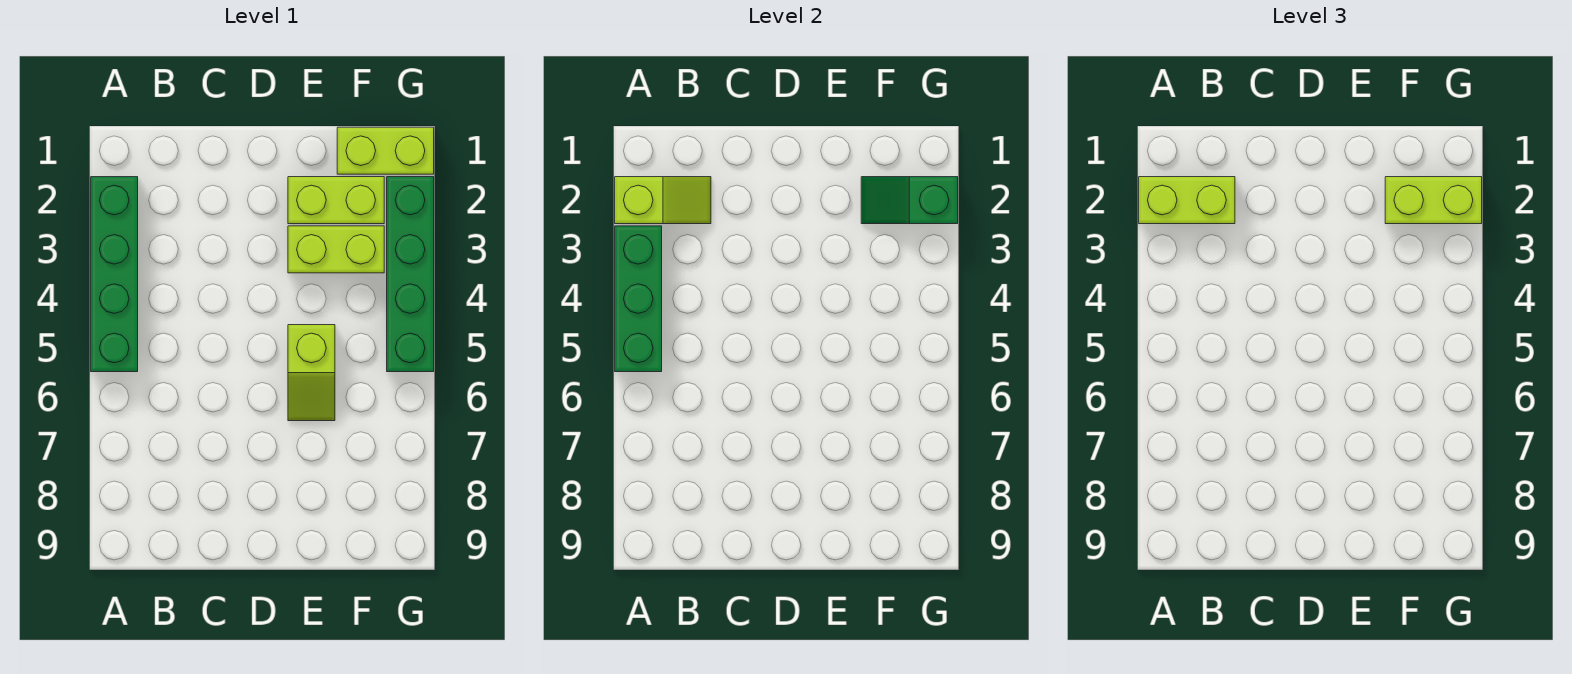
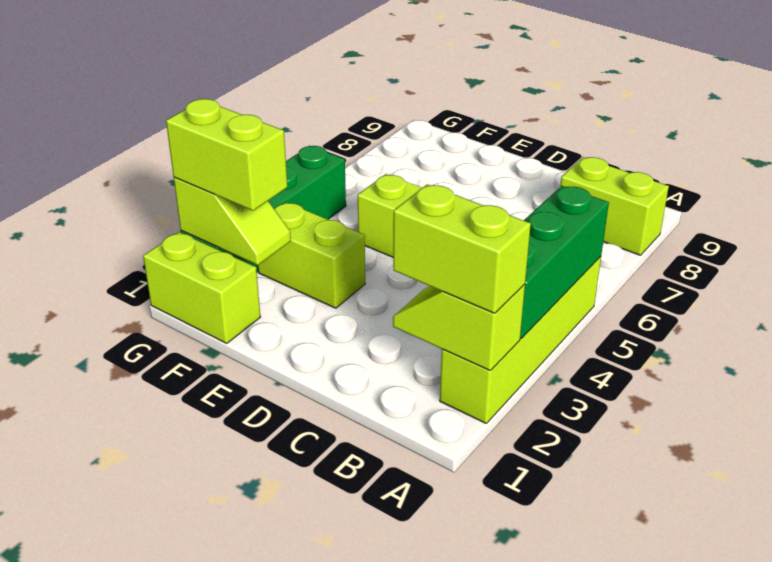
green brick A2:A5 level 1 -> lime brick A2:A5 level 1
lime brick E2:F2 level 1 -> lime brick A8:B8 level 1
green slope F2:G2 level 2 top G -> lime slope F2:G2 level 2 top G

